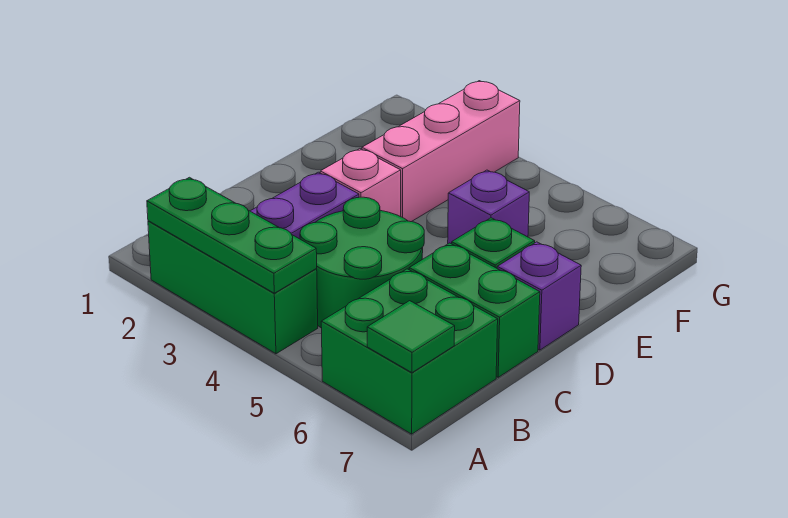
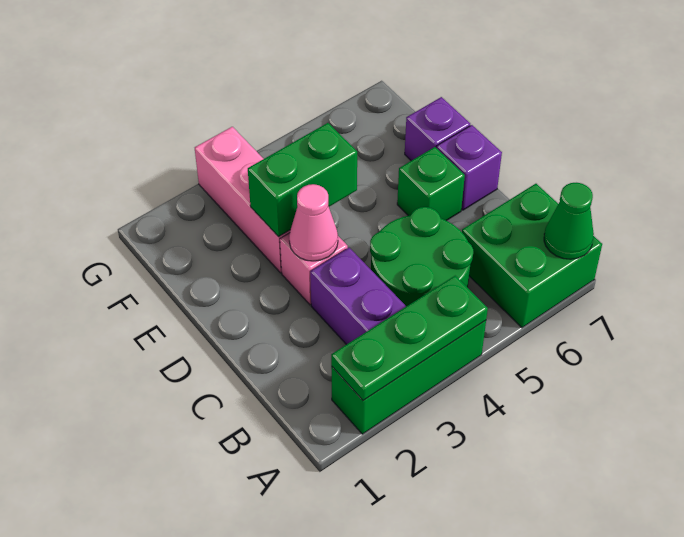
green tile A7 level 2 -> green cone A7 level 2
green brick C6:C7 level 1 -> green brick E3:E4 level 2
none -> pink cone D3 level 2
purple brick E5 level 1 -> purple brick E7 level 1

